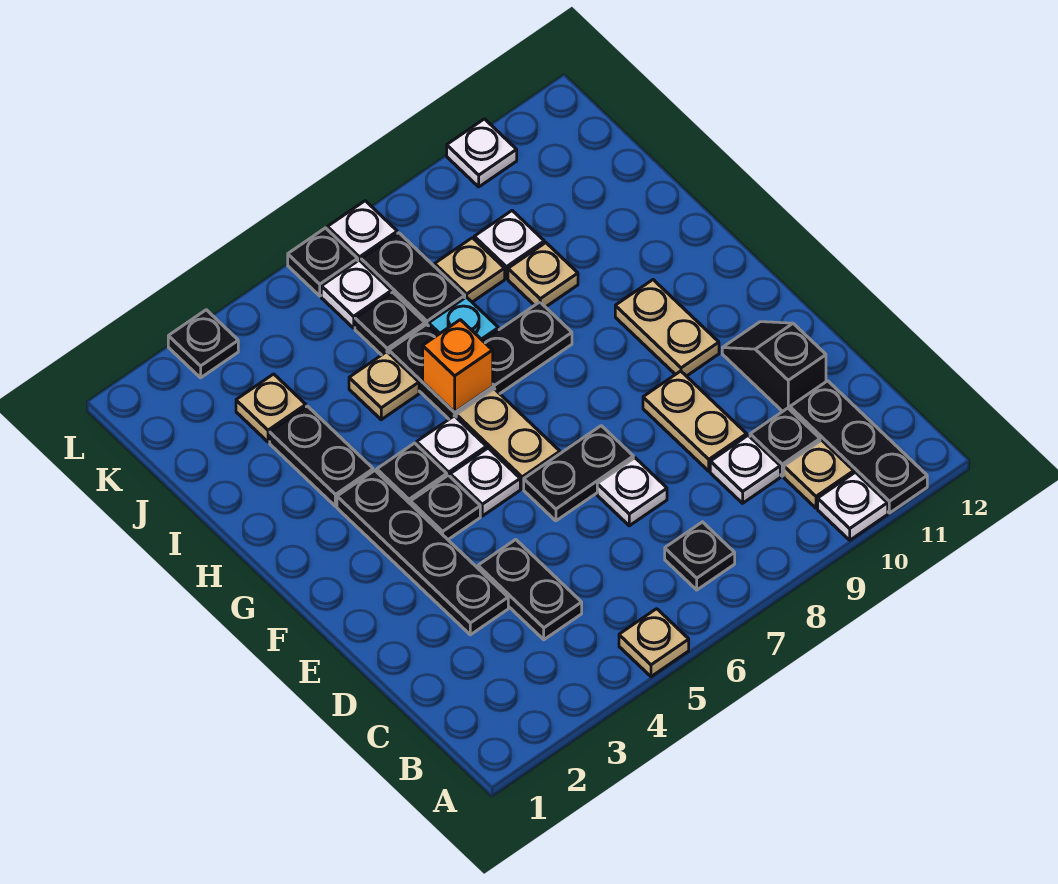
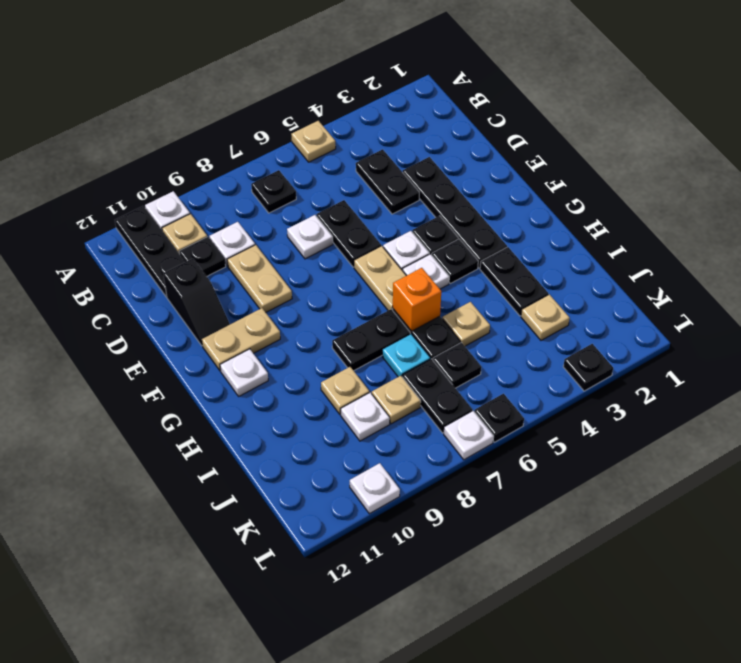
black plate E6:E7 level 1 -> black plate D6:E6 level 1
tan plate F10:G10 level 1 -> tan plate F10:F11 level 1
white plate K6 level 1 -> white plate G11 level 1

